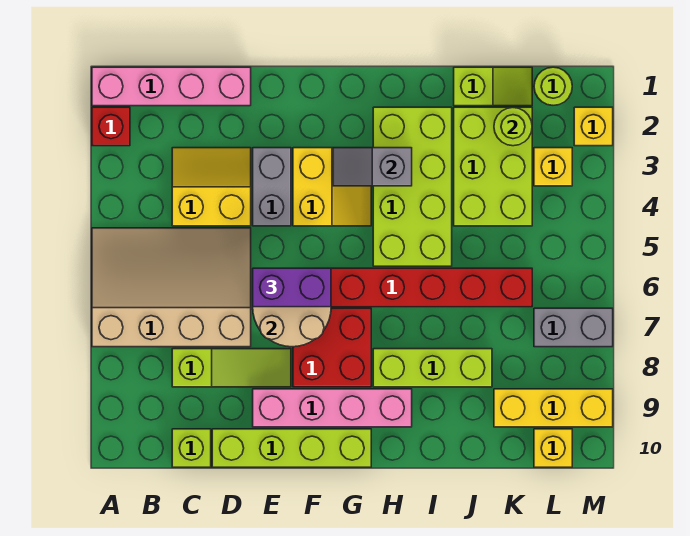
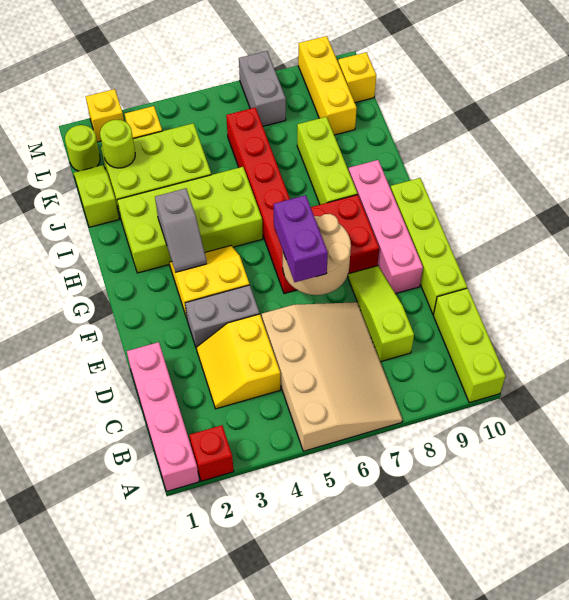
tan slope A5:D7 level 1 top 7 -> tan slope A5:D7 level 1 top 5
lime brick C10 level 1 -> lime brick A10:C10 level 1

